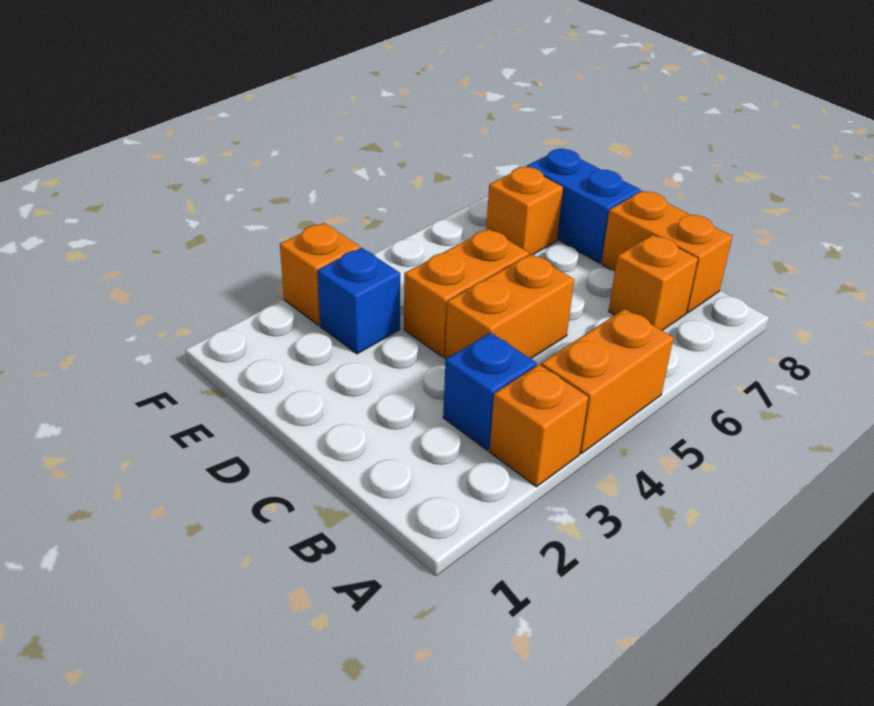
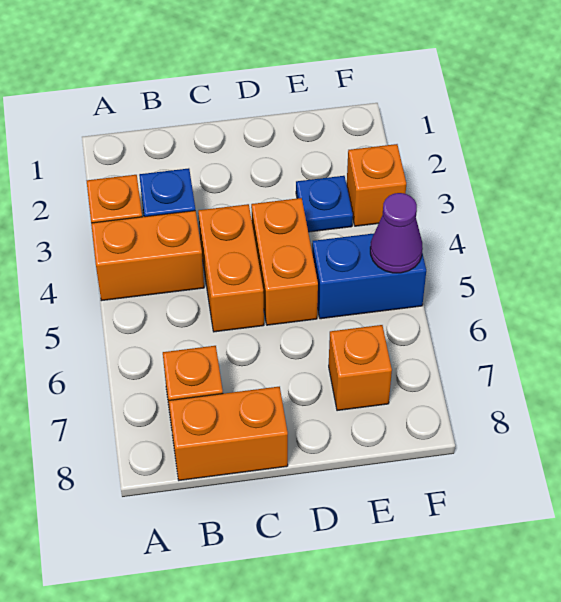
orange brick A4:A5 level 1 -> orange brick A4:B4 level 1
blue brick D8:E8 level 1 -> blue brick E5:F5 level 1
blue brick E3 level 1 -> blue plate E3 level 1
none -> purple cone F5 level 2

